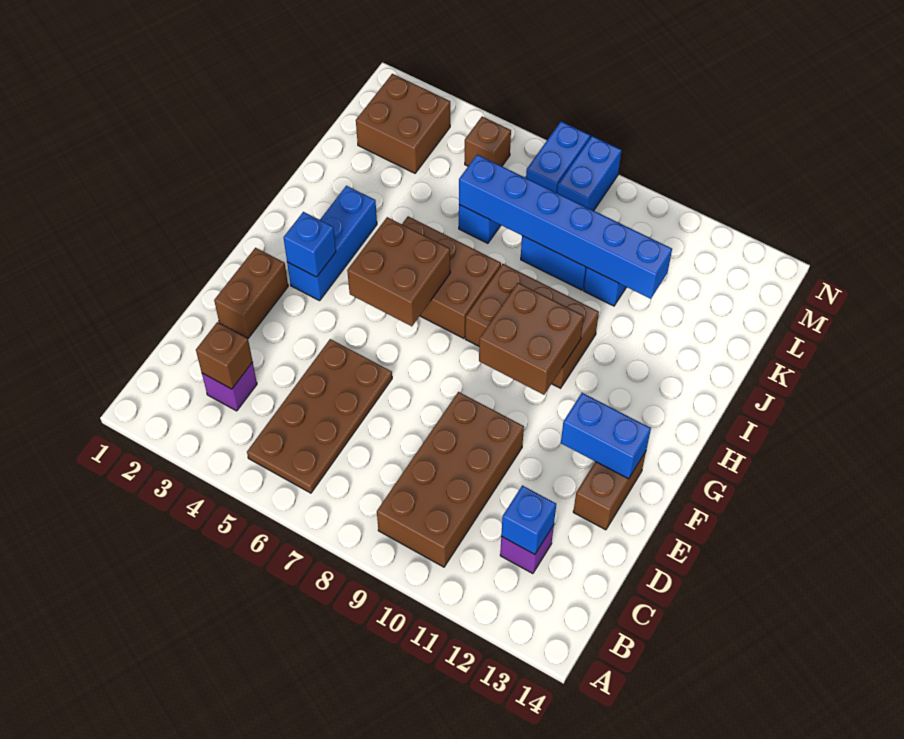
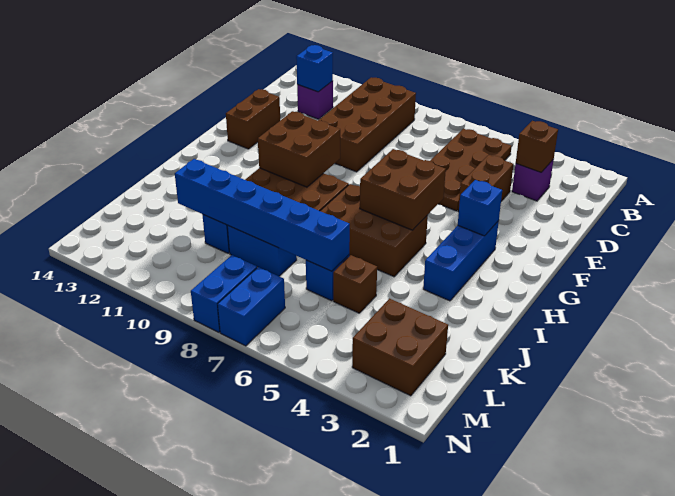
brown brick E2:F2 level 1 -> brown brick D4:E4 level 1
blue brick F12:F13 level 2 -> none
brown brick M5 level 1 -> brown brick K5 level 1

